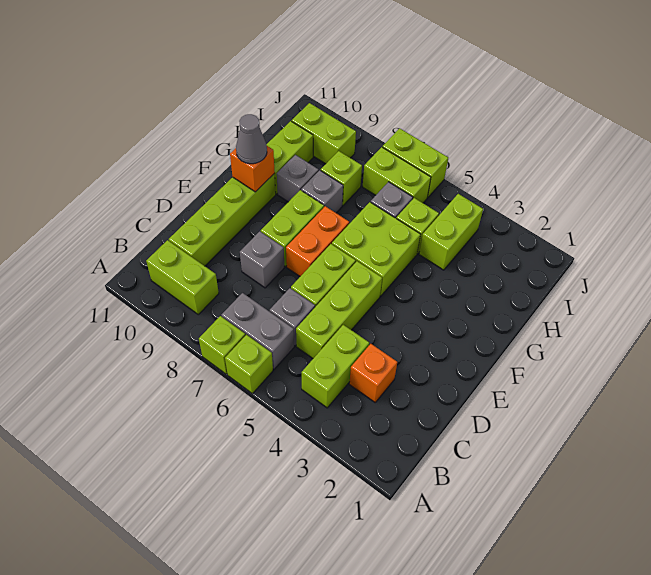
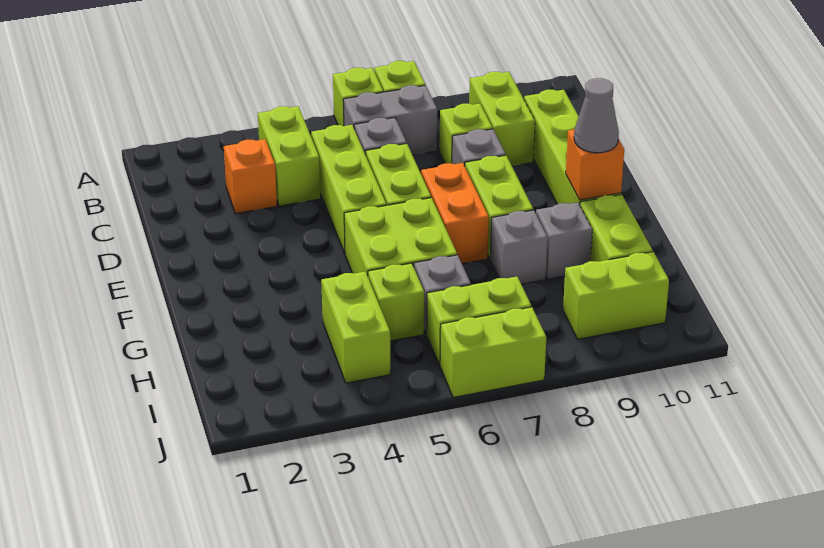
lime brick B9:B10 level 1 -> lime brick B9:C9 level 1
lime brick H8 level 1 -> lime brick C8 level 1

